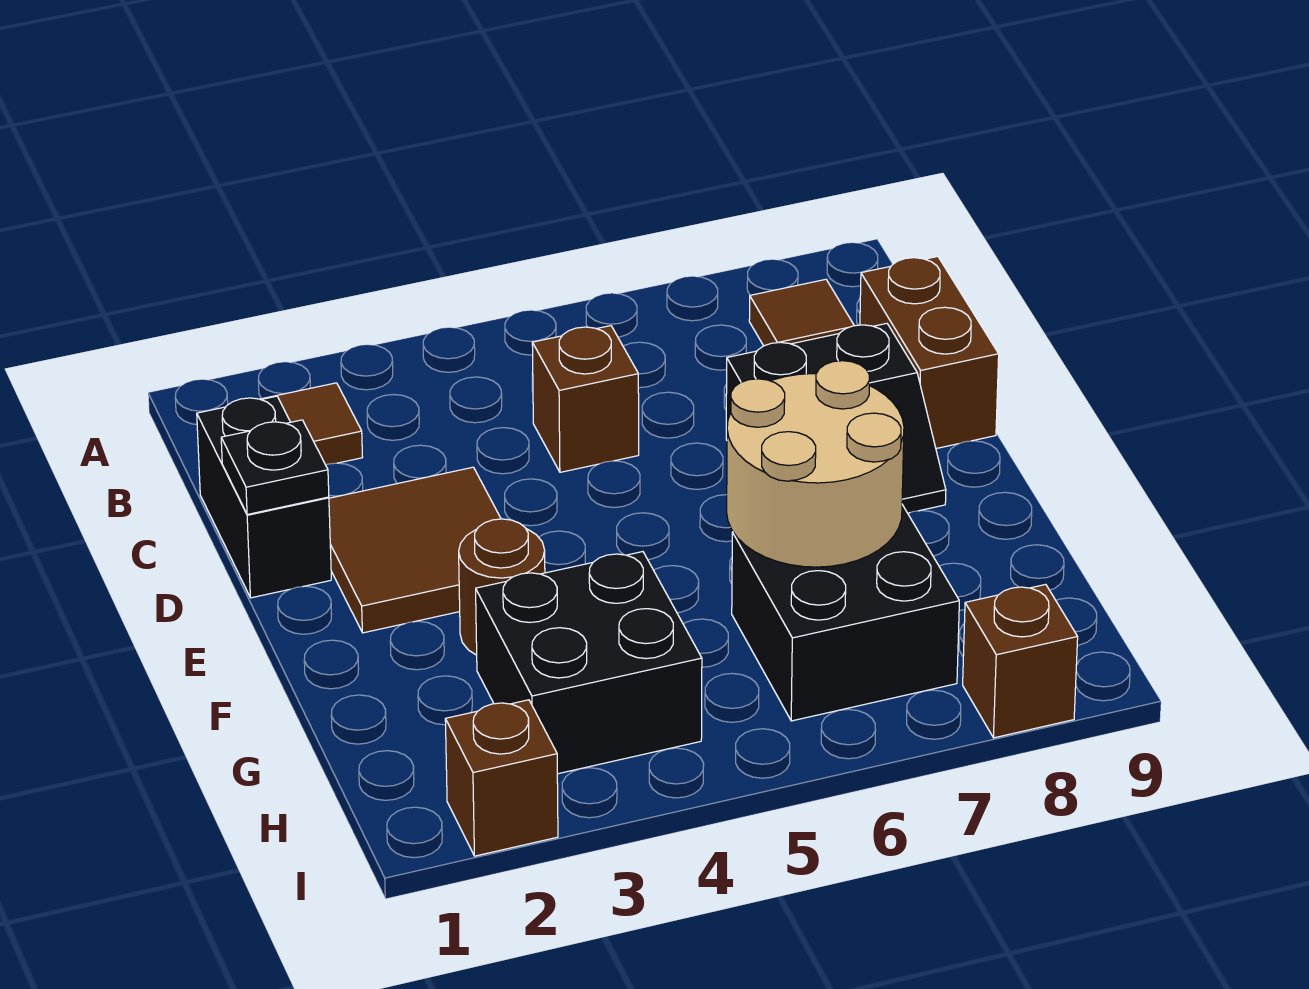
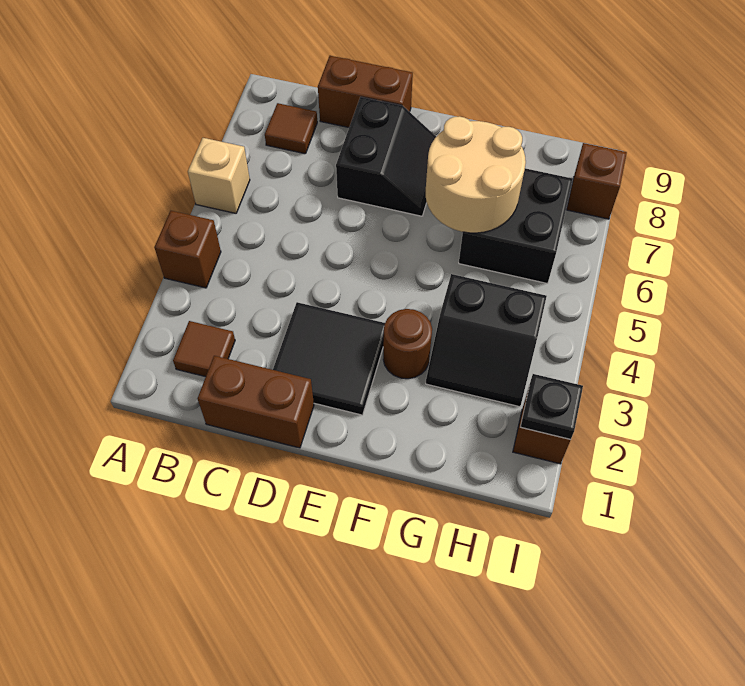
none -> tan brick A6 level 1
black brick C1:D1 level 1 -> brown brick C1:D1 level 1
brown brick C5 level 1 -> brown brick A4 level 1
black plate D1 level 2 -> black plate I2 level 2
brown tile D2:E3 level 1 -> black tile D2:E3 level 1
black brick G3:H4 level 1 -> black slope G3:H4 level 1 top 4

